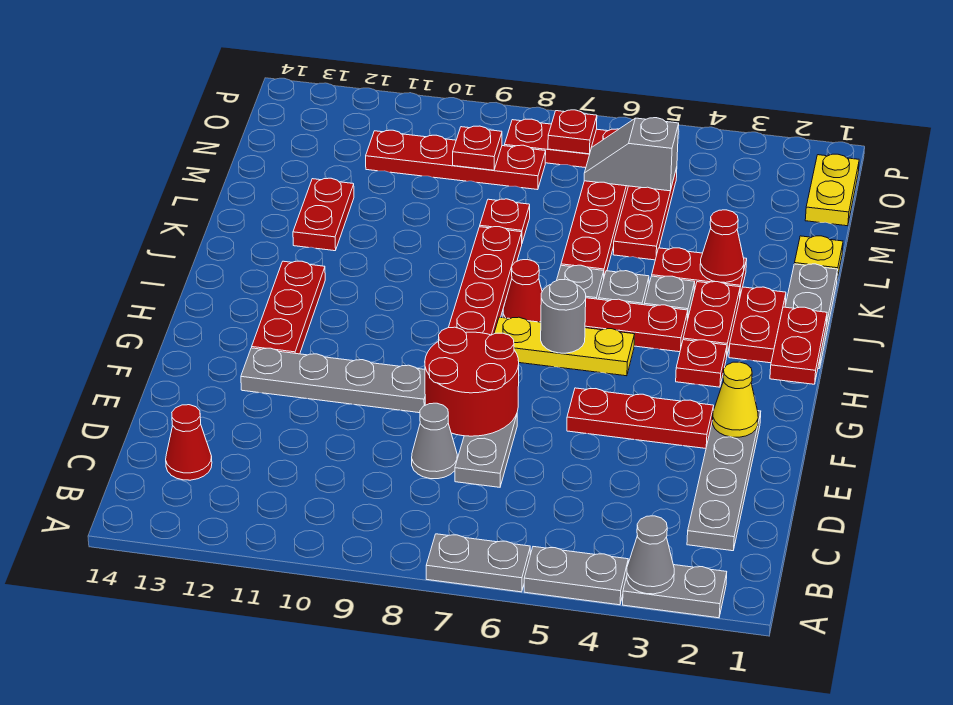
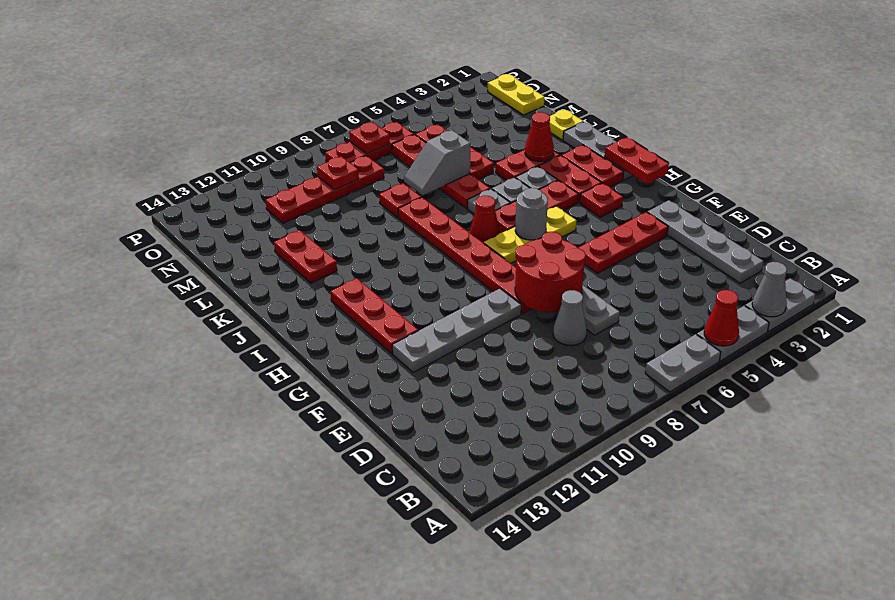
red cone C13 level 1 -> red cone A5 level 2
yellow cone F2 level 2 -> none
grey slope N5:N6 level 2 top 5 -> grey slope L6:L7 level 2 top 6

